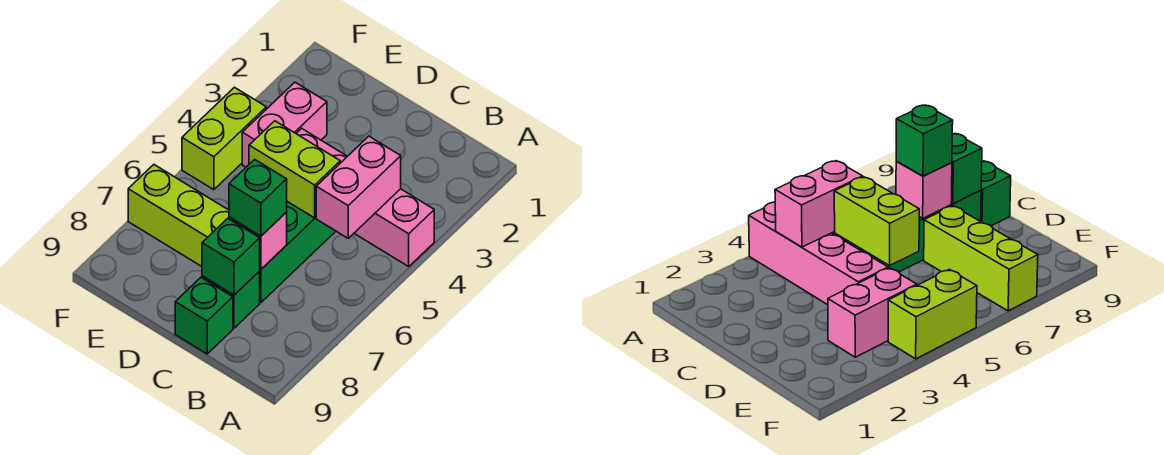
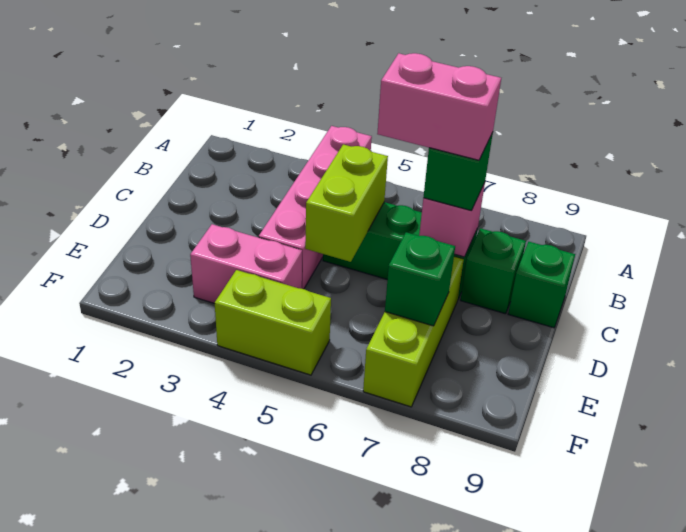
pink brick B4:B5 level 2 -> pink brick C6:C7 level 4
green brick C8 level 2 -> green brick E7 level 2

